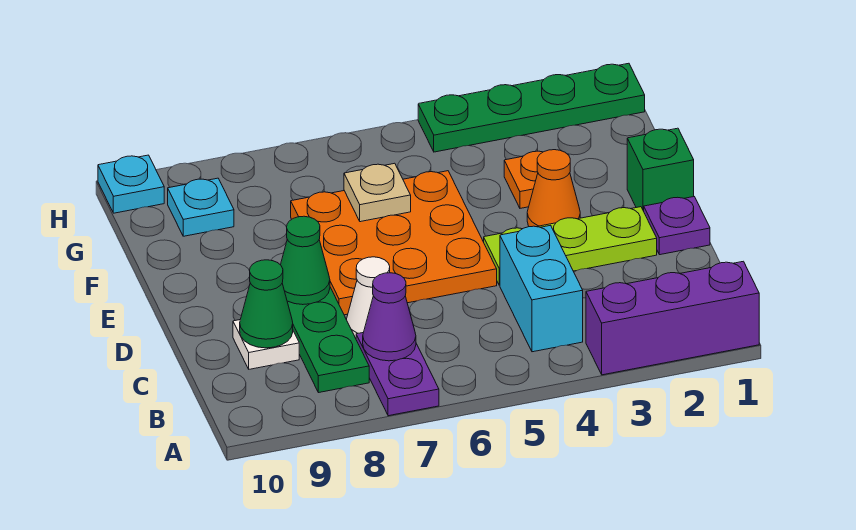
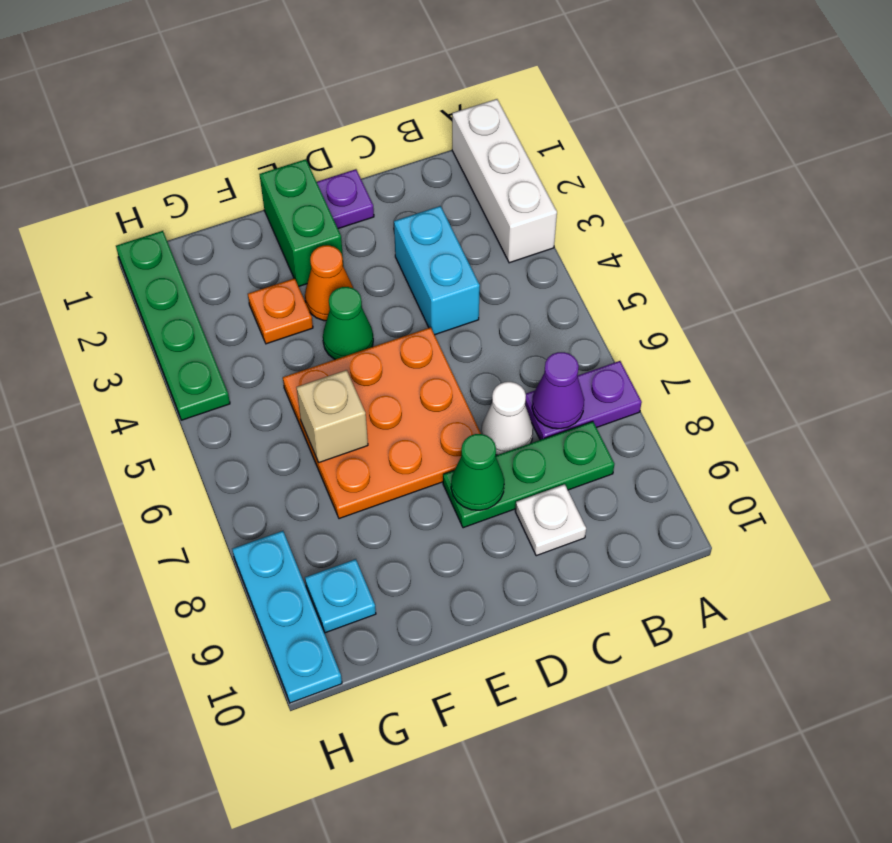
purple brick A1:A3 level 1 -> white brick A1:A3 level 1
cyan brick B4:C4 level 1 -> cyan brick C3:C4 level 1
green cone C9 level 2 -> green cone E4 level 1
lime plate D2:D4 level 1 -> none
green brick E1 level 1 -> green brick E1:E2 level 1
tan plate F6 level 2 -> tan brick F6 level 2
cyan plate H10 level 1 -> cyan plate H8:H10 level 1

